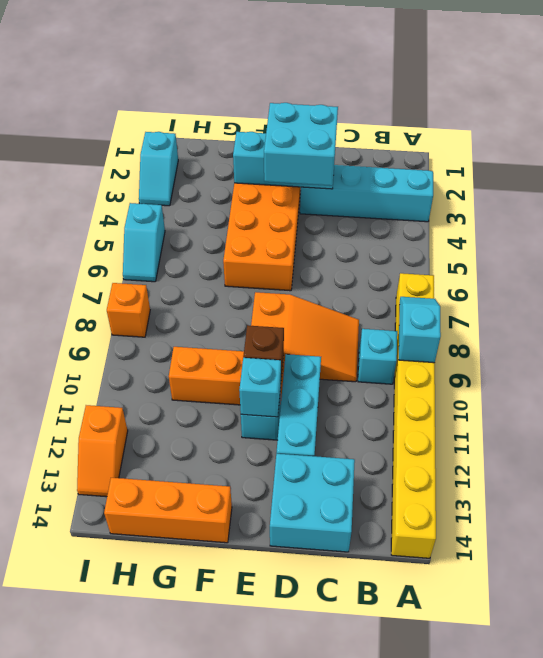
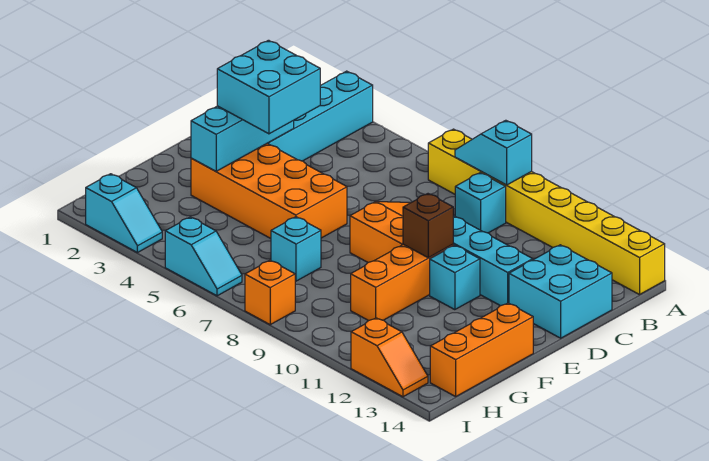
cyan brick E11 level 2 -> cyan brick G7 level 1

